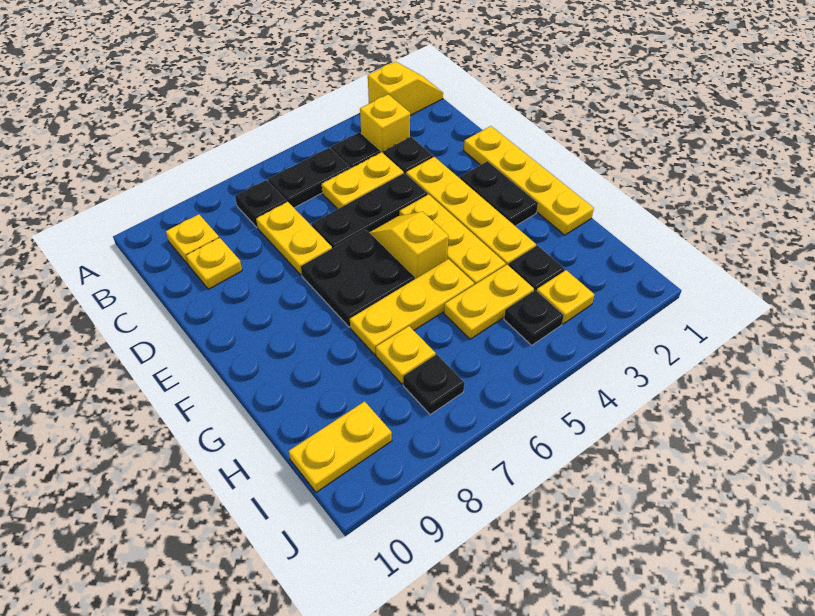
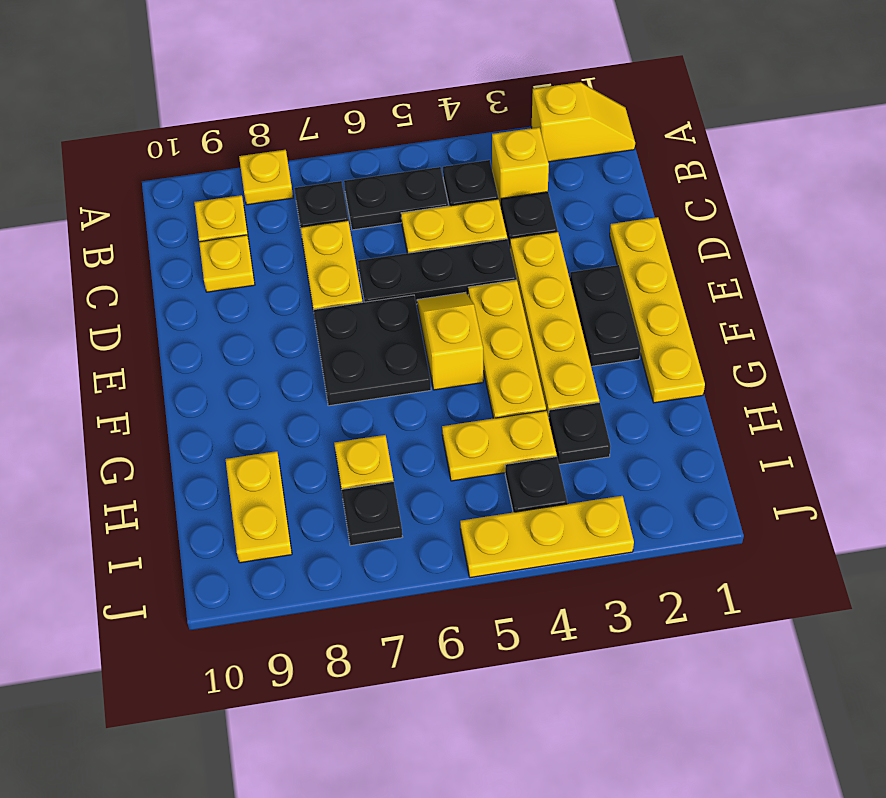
yellow plate G5:G7 level 1 -> yellow plate J3:J5 level 1
yellow plate I3 level 1 -> yellow plate A8 level 1
yellow plate I9:I10 level 1 -> yellow plate H9:I9 level 1

